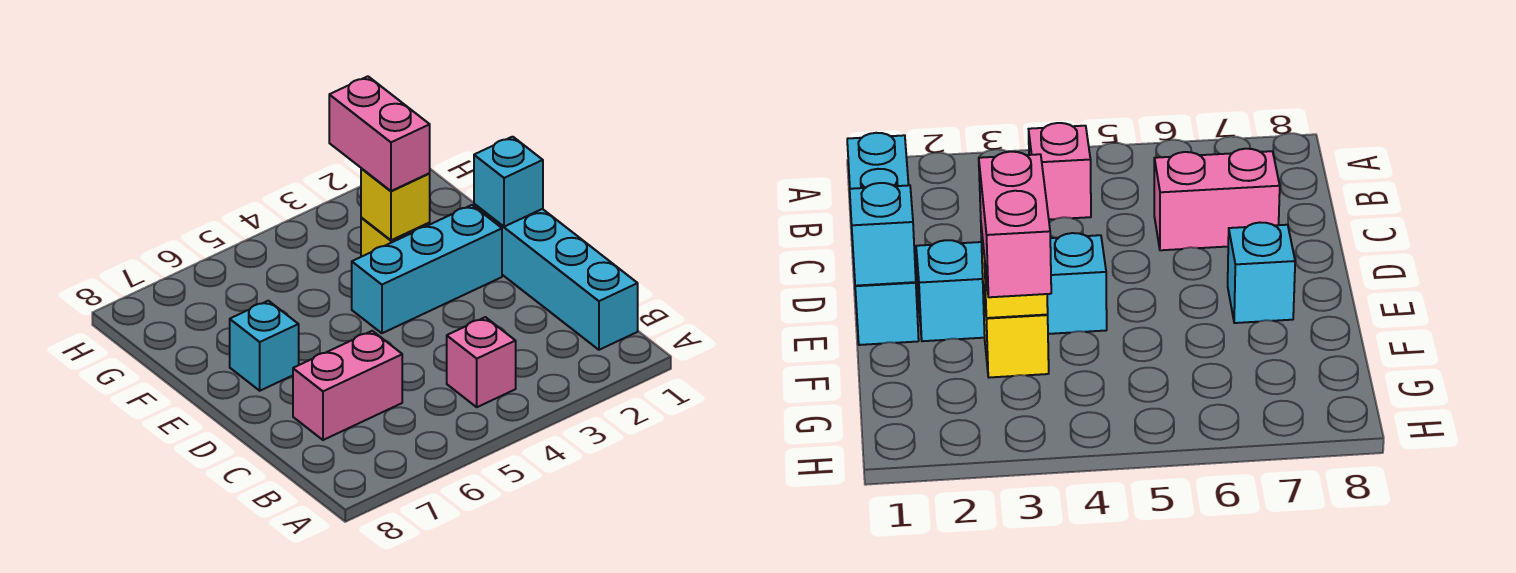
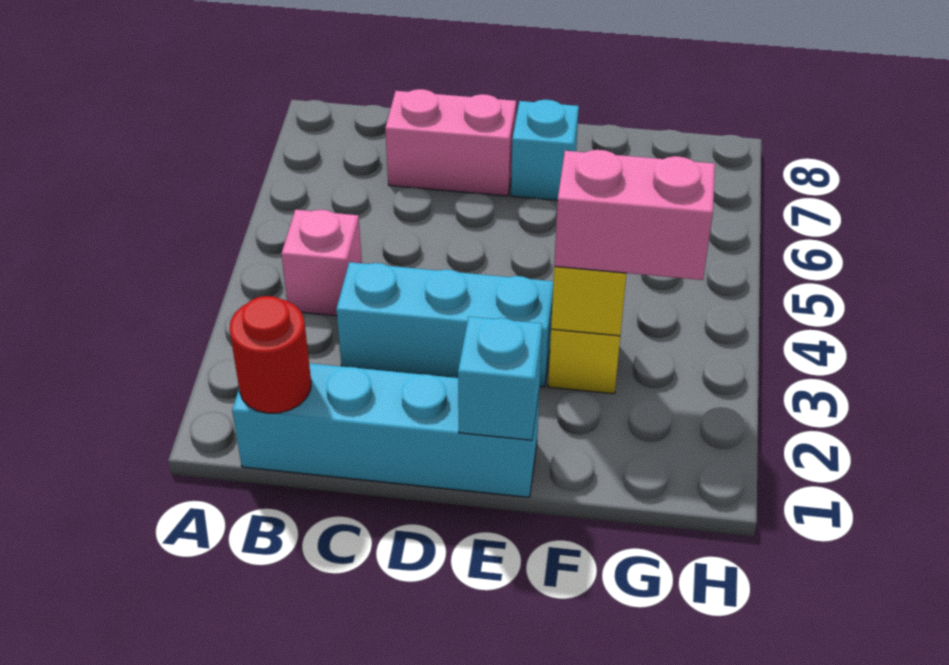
none -> red round brick B1 level 2
pink brick C6:C7 level 1 -> pink brick C7:D7 level 1
cyan brick E2:E4 level 1 -> cyan brick C3:E3 level 1

